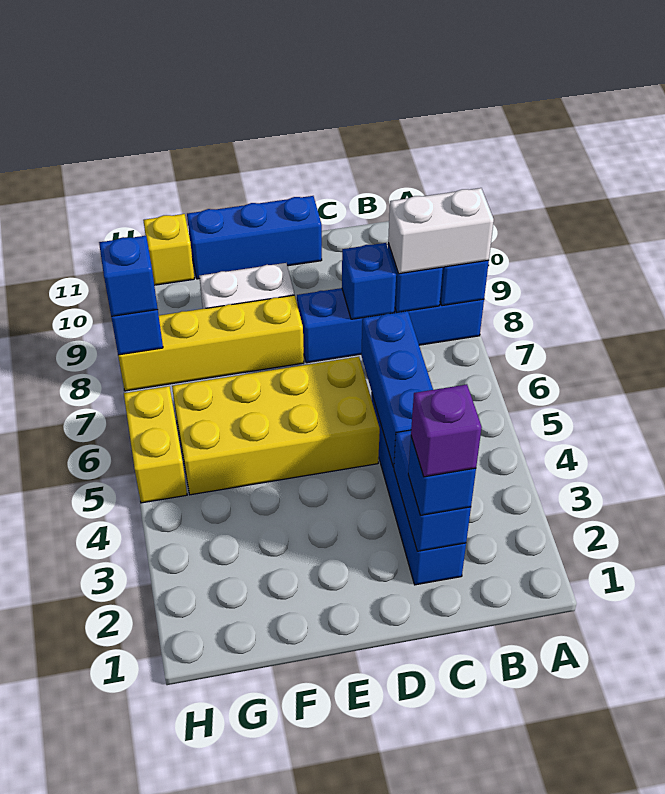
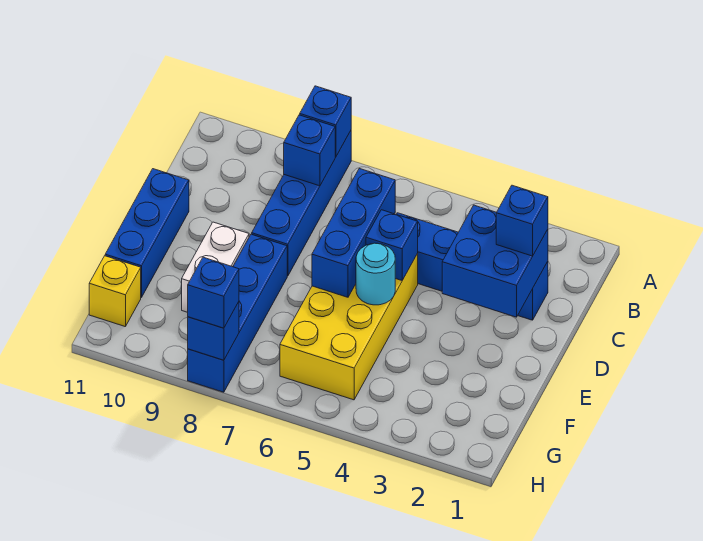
white brick A8:B8 level 3 -> none
blue brick C2:C3 level 2 -> blue brick C2:D3 level 2
purple brick C2 level 4 -> none
blue brick C4:C6 level 2 -> blue brick C6:E6 level 2
blue brick C8 level 2 -> blue brick D5 level 2
none -> cyan round brick E5 level 2
yellow brick E8:H8 level 1 -> blue brick E8:H8 level 1
yellow brick H5:H6 level 1 -> none

